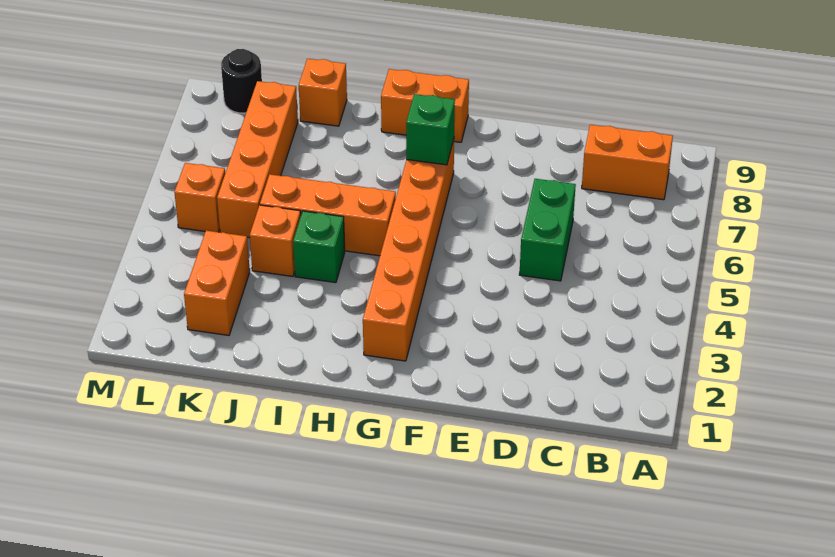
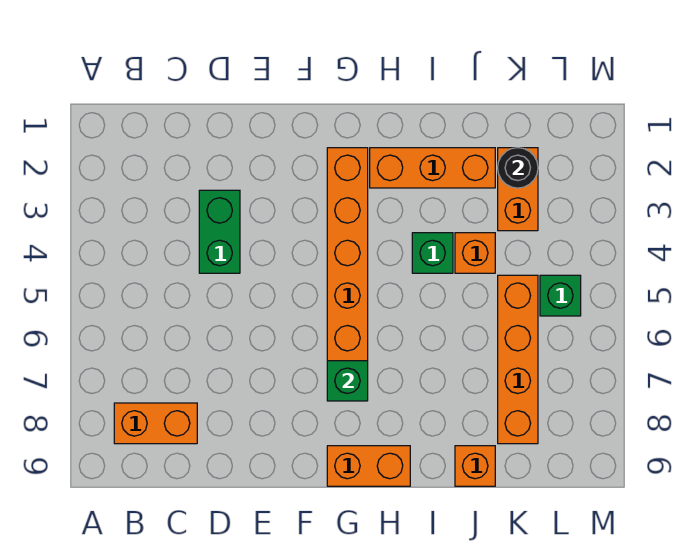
green brick D5:D6 level 1 -> green brick D3:D4 level 1
orange brick H5:J5 level 1 -> orange brick H2:J2 level 1
orange brick L5 level 1 -> green brick L5 level 1
black round brick L9 level 1 -> black round brick K2 level 2

